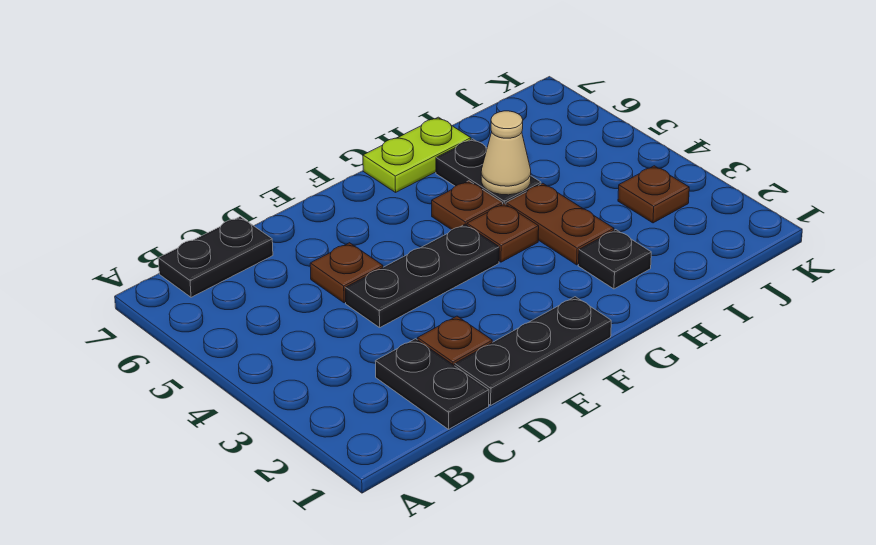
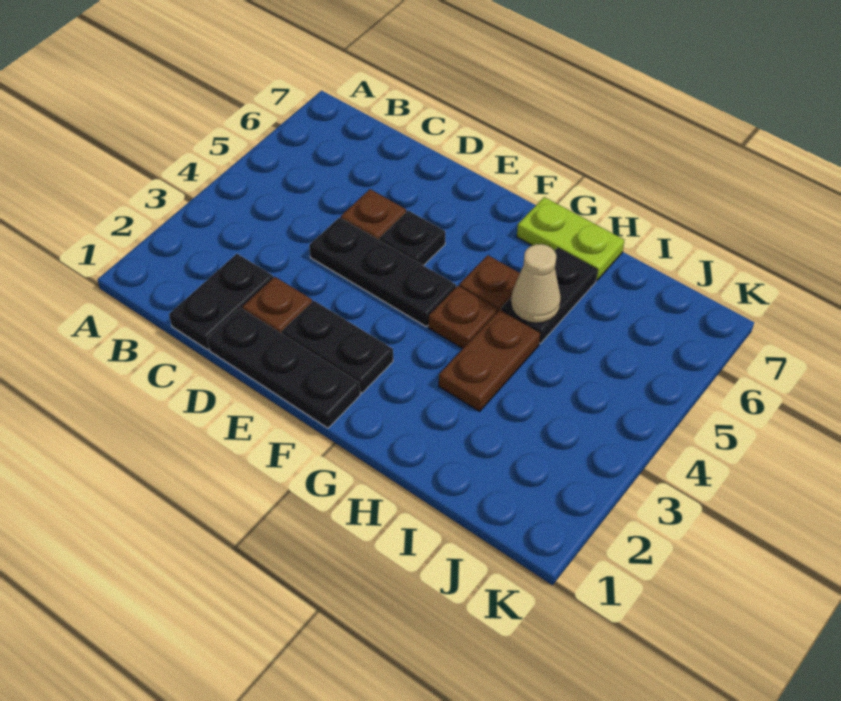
black plate B7:C7 level 1 -> black plate E2:F2 level 1
black plate H2 level 1 -> black plate E5 level 1
brown plate J3 level 1 -> none

